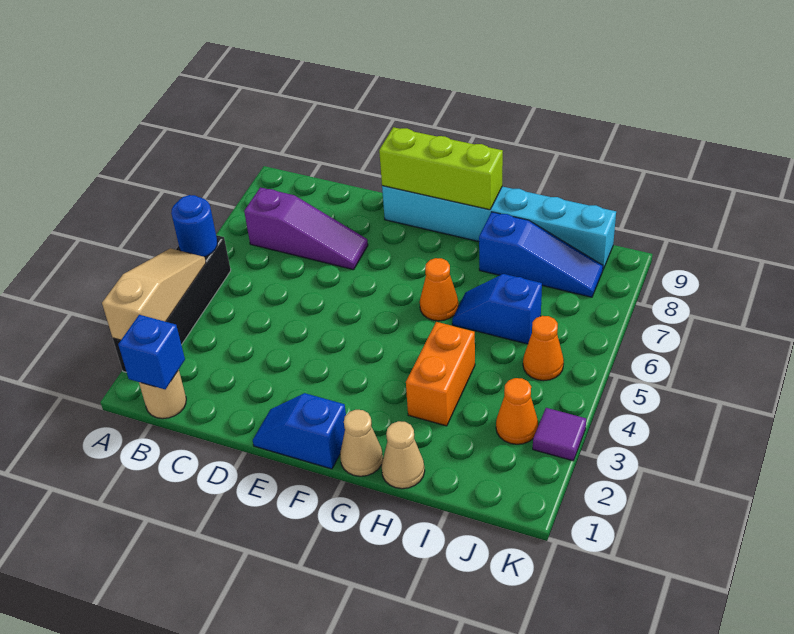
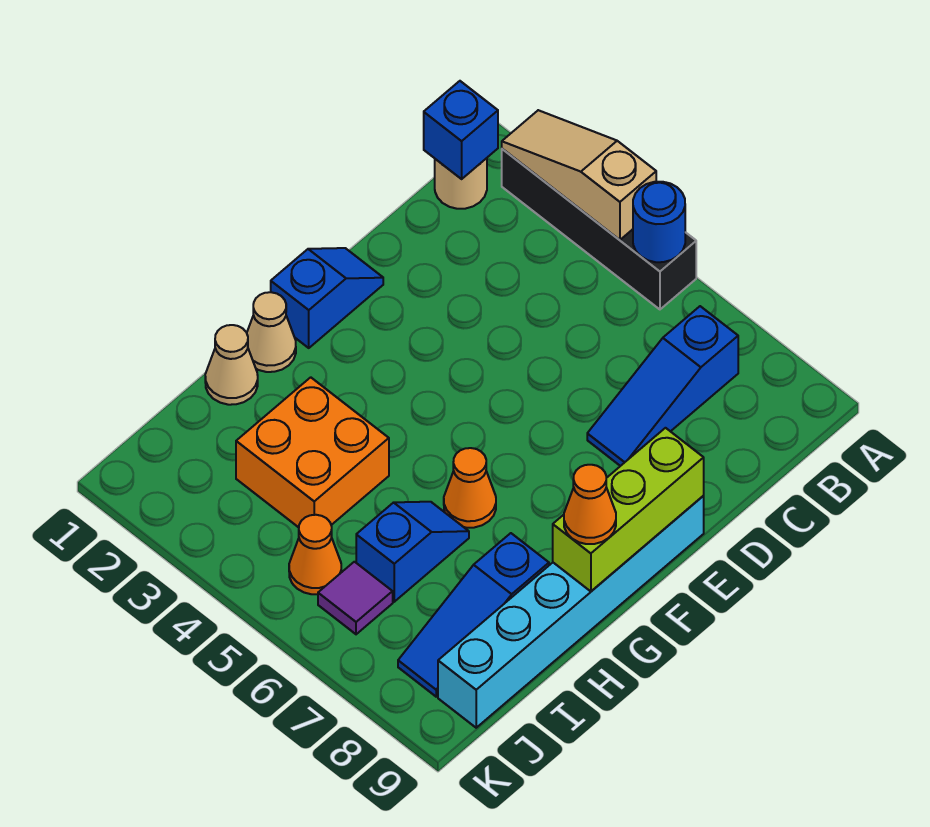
tan slope A2:A4 level 2 top 2 -> tan slope A2:A4 level 2 top 4
purple slope B7:D7 level 1 top B -> blue slope B7:D7 level 1 top B
orange brick H3:H4 level 1 -> orange brick H3:I4 level 1
orange cone J3 level 1 -> orange cone G9 level 3
purple tile K3 level 1 -> purple tile J6 level 1

